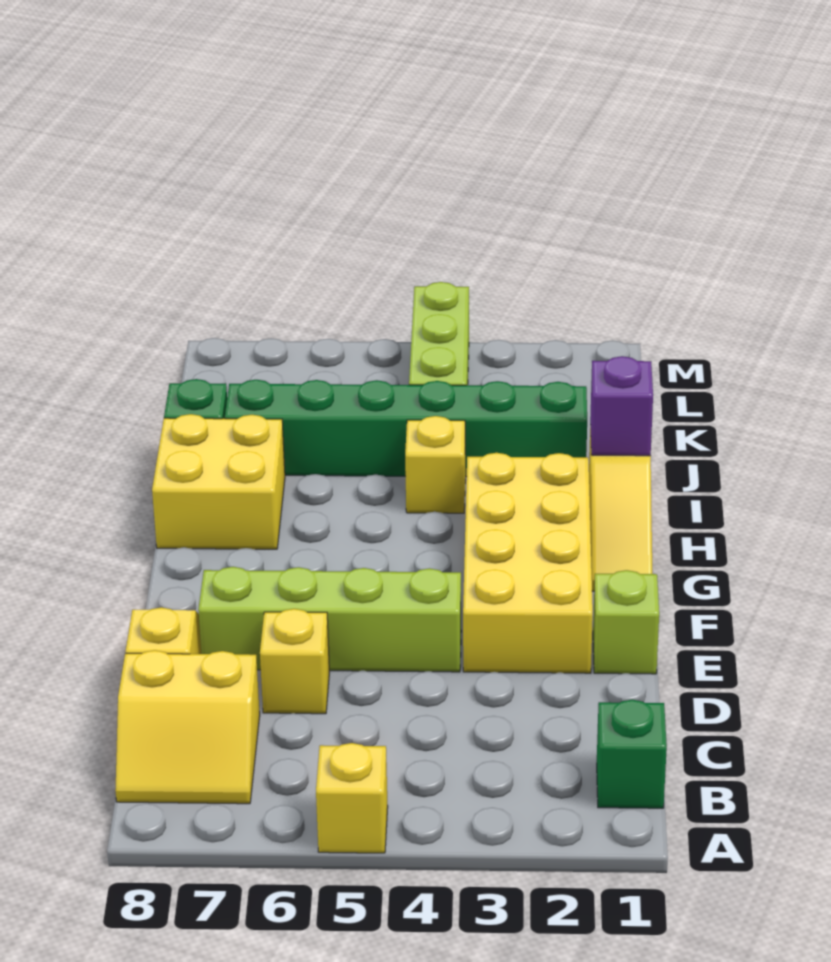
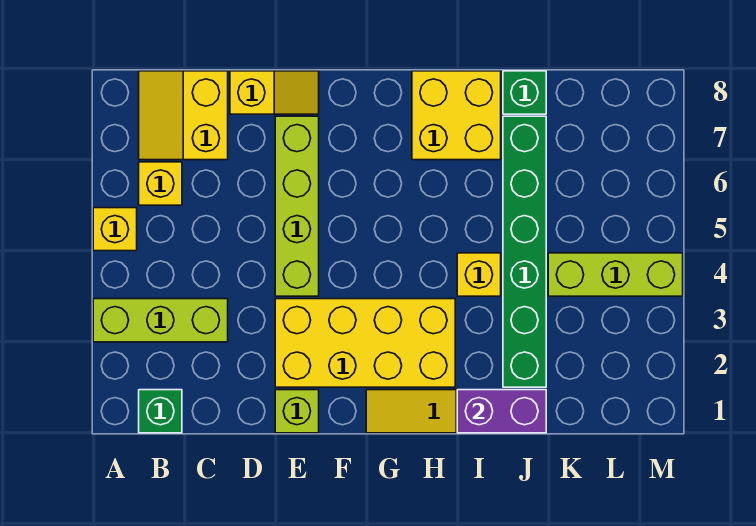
none -> lime brick A3:C3 level 1
yellow brick D6 level 1 -> yellow brick B6 level 1
purple brick I1 level 2 -> purple brick I1:J1 level 2

